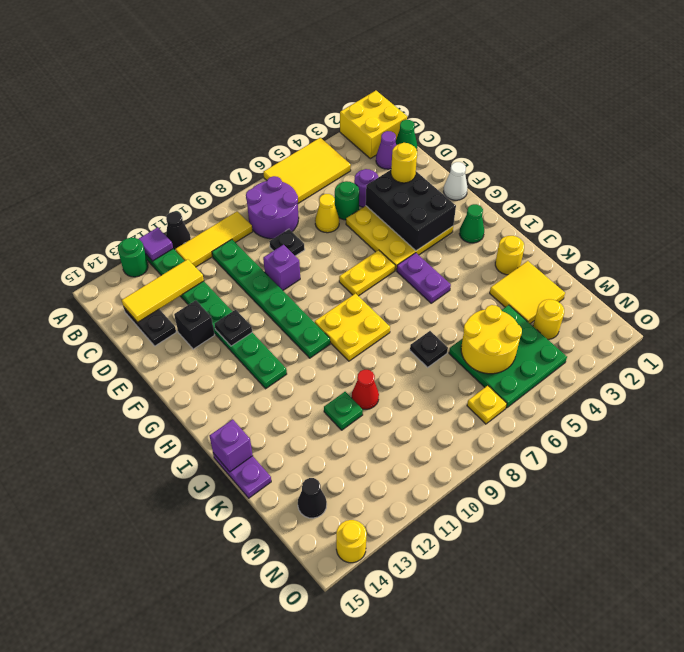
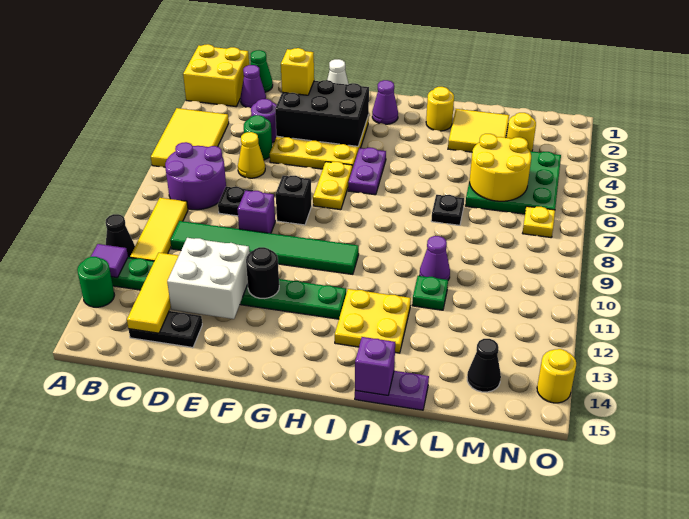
green plate C10:H10 level 1 -> green tile C10:H10 level 1
none -> white brick D12:E13 level 2
yellow round brick E3 level 3 -> yellow brick E3 level 3
black brick E13 level 1 -> black brick F8 level 1
black plate F12 level 2 -> black round brick F12 level 2
green cone H2 level 1 -> purple cone H2 level 1
purple plate H5:I5 level 1 -> purple plate H5:H6 level 1
yellow plate H8:I9 level 1 -> yellow plate I12:J13 level 1
red cone K10 level 1 -> purple cone K10 level 1

